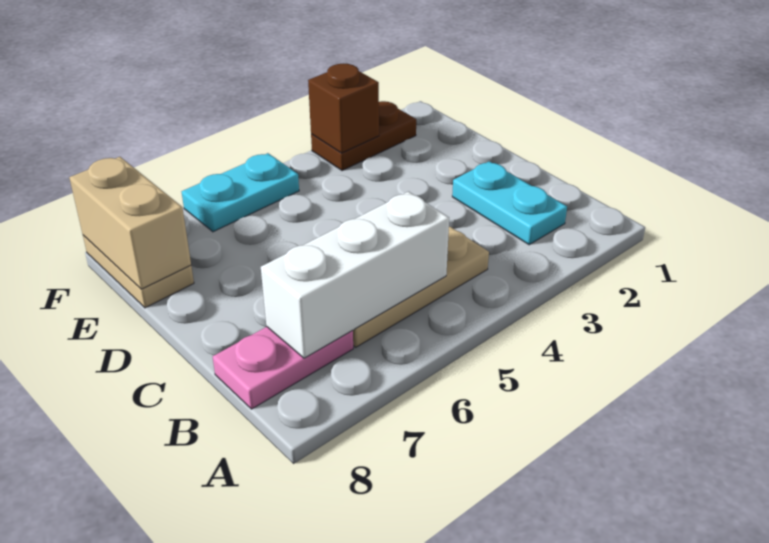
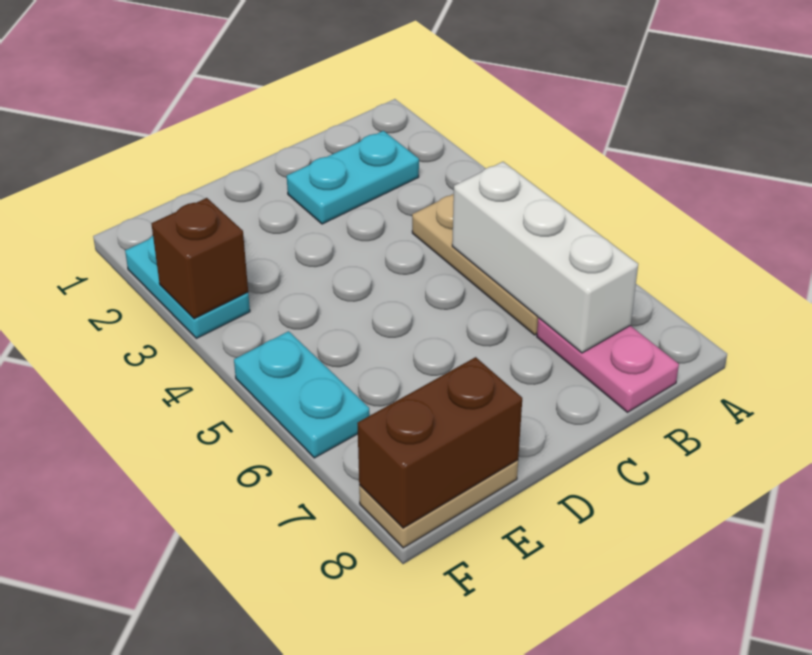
tan brick E8:F8 level 2 -> brown brick E8:F8 level 2
brown plate F2:F3 level 1 -> cyan plate F2:F3 level 1

